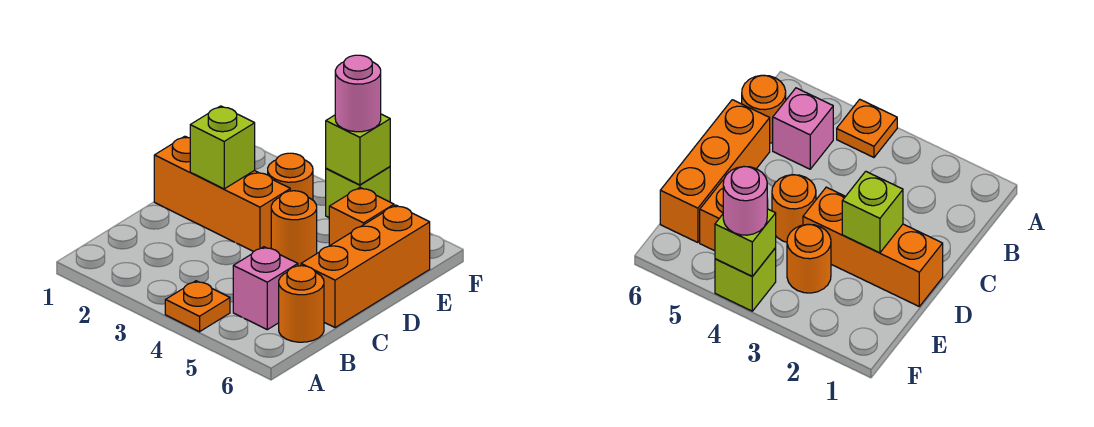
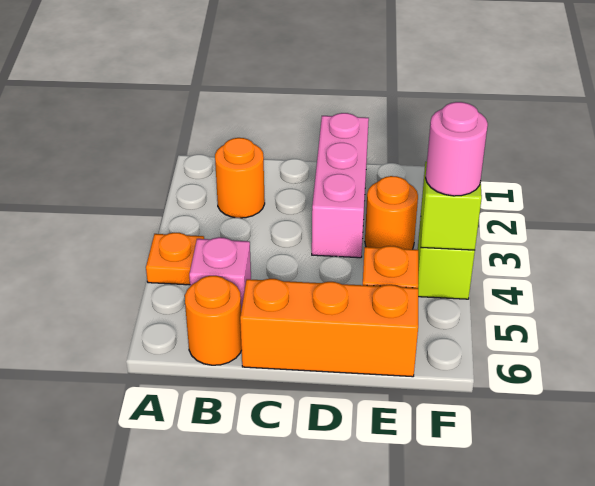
orange brick D1:D3 level 1 -> pink brick D1:D3 level 1
lime brick D2 level 2 -> none
orange round brick D4 level 1 -> orange round brick B2 level 1

